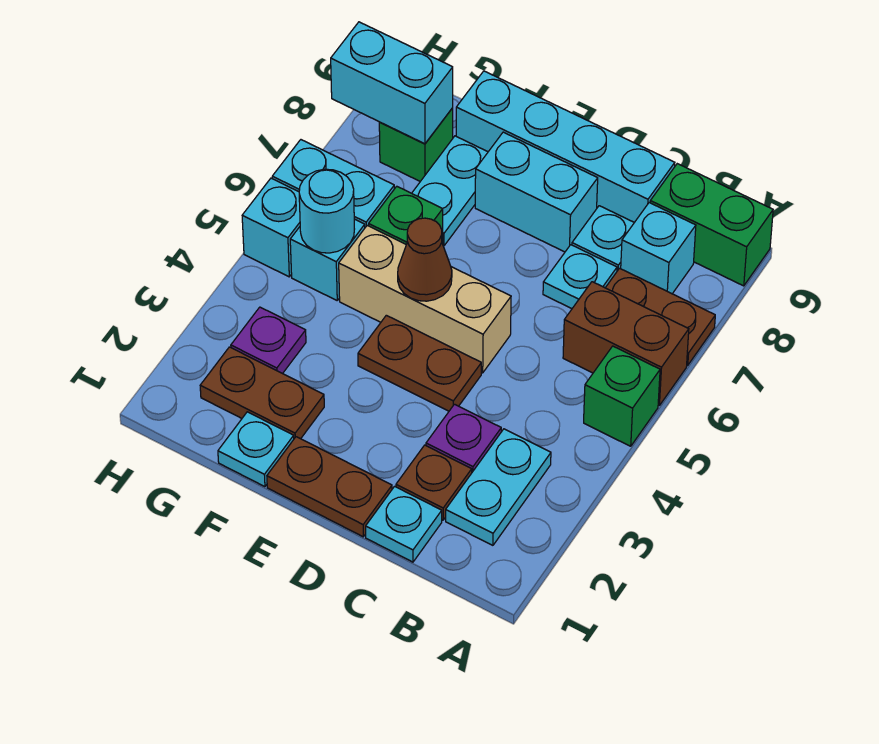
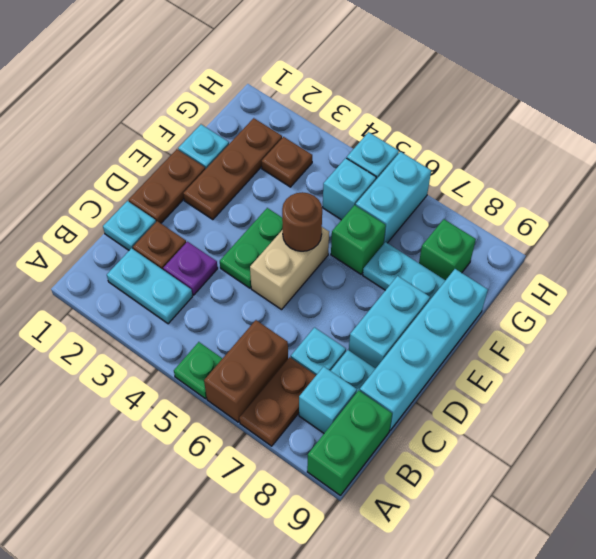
green brick A5 level 1 -> green plate A5 level 1
brown plate D4:E4 level 1 -> green plate D4:E4 level 1
tan brick D5:F5 level 1 -> tan brick D5:E5 level 1
brown cone E5 level 2 -> brown round brick E5 level 2
brown plate F2:G2 level 1 -> brown plate E2:G2 level 1
purple plate G3 level 1 -> brown plate G3 level 1
cyan round brick G5 level 2 -> none
cyan brick G8:H8 level 2 -> none

